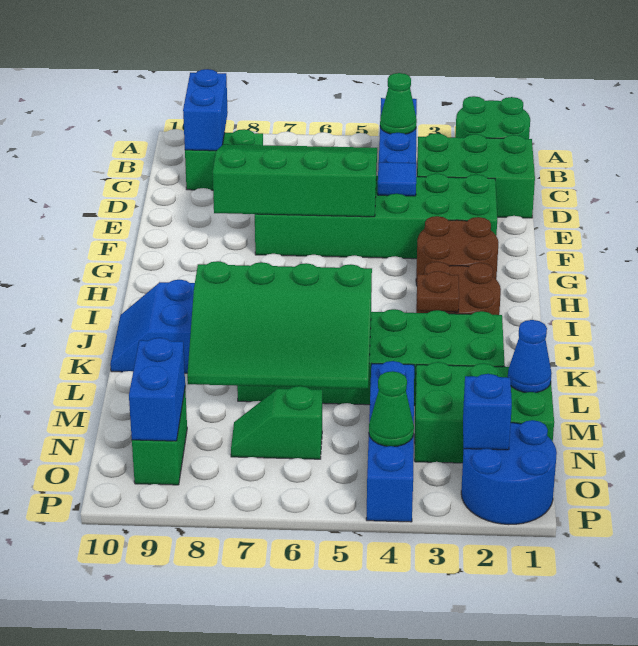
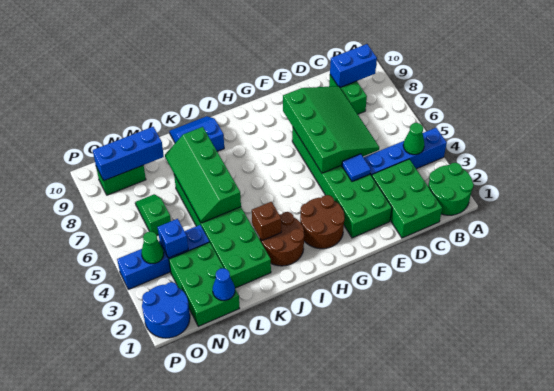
brown plate J3 level 2 -> brown brick J3 level 2
green slope K5:M8 level 2 top K -> green slope K5:L8 level 2 top K
blue brick N9:O9 level 2 -> blue brick M9:O9 level 2
blue brick O2 level 2 -> blue brick N4 level 2

